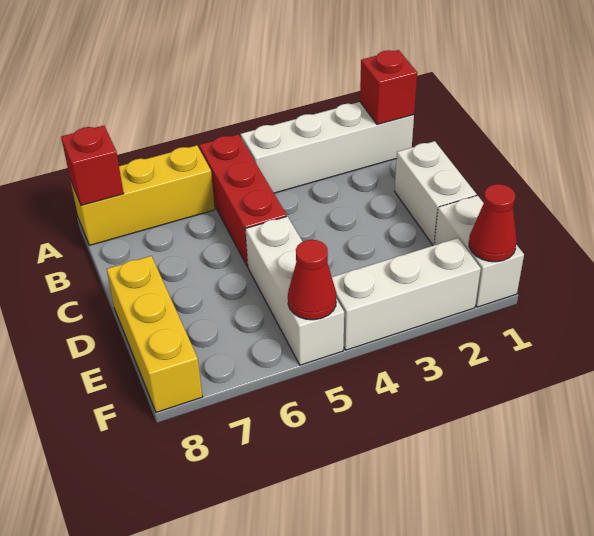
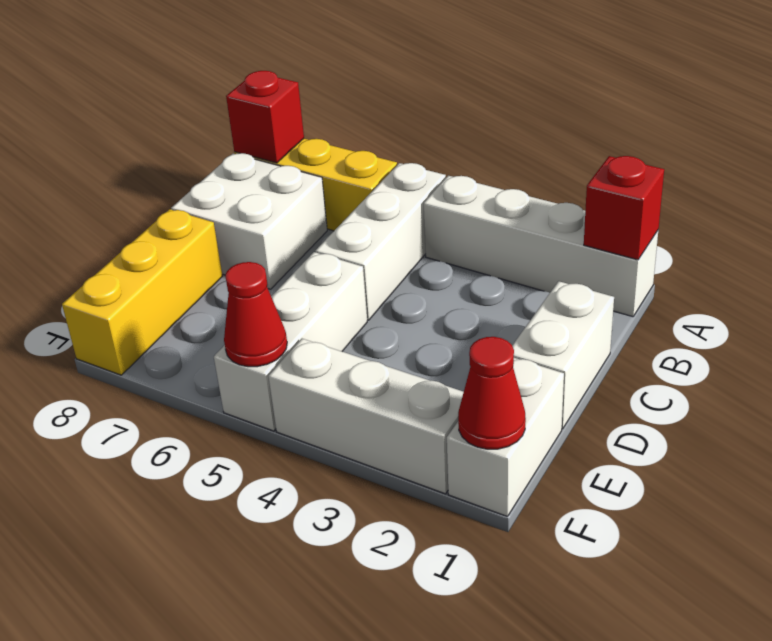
red brick A5:C5 level 1 -> white brick A5:C5 level 1
none -> white brick B7:C8 level 1

